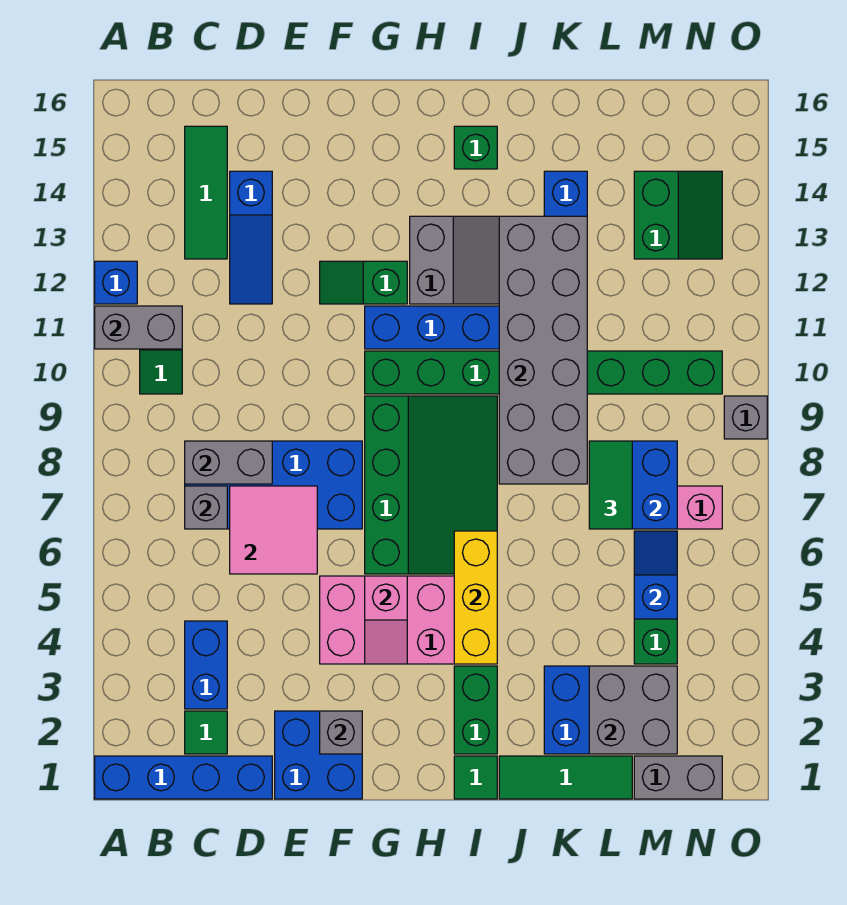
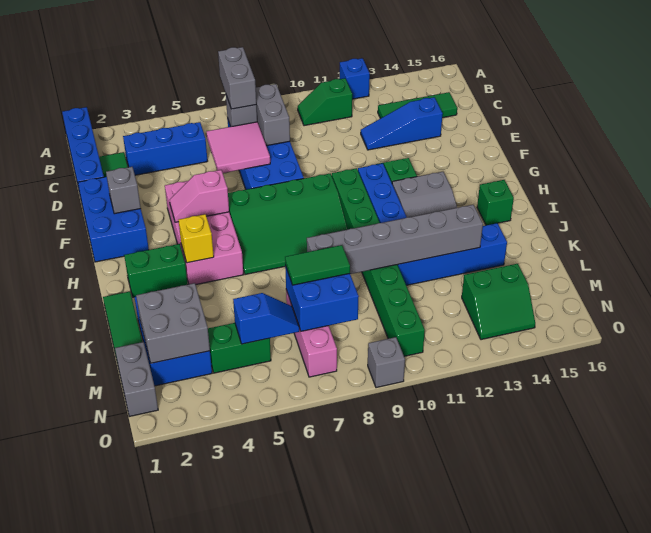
grey brick A11:B11 level 2 -> grey brick B7:C7 level 3
blue brick C3:C4 level 1 -> blue brick C3:C5 level 1
blue brick E1:F2 level 1 -> blue brick E1:G2 level 1
green tile I1 level 1 -> none
yellow brick I4:I6 level 2 -> yellow brick I4 level 2
grey brick J8:K13 level 2 -> grey brick K8:K13 level 2

